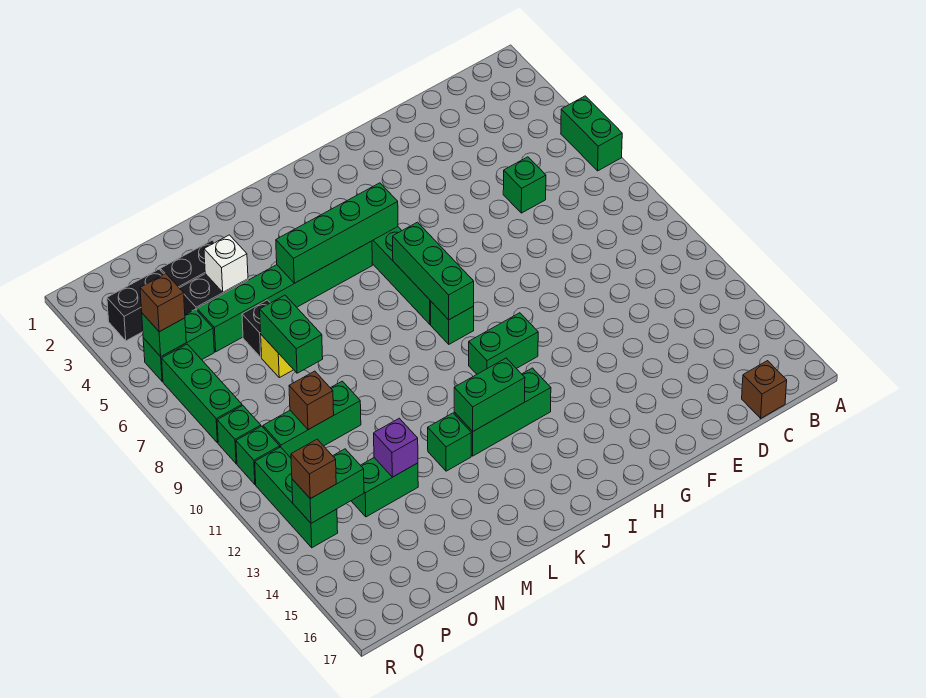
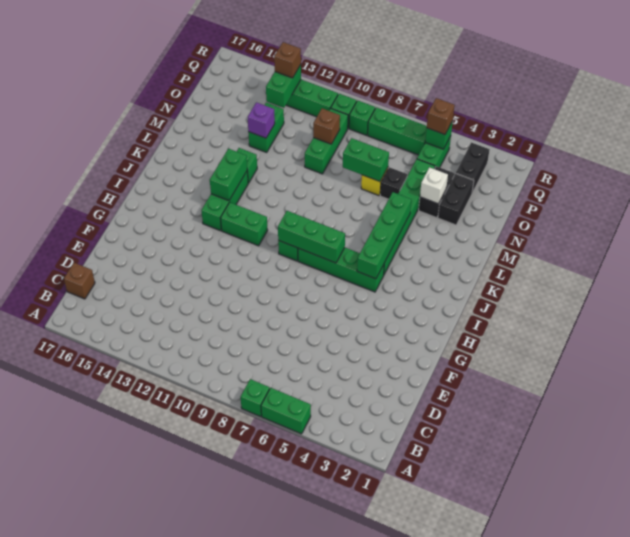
green brick D6 level 1 -> green brick A7 level 1
green brick H11:I11 level 1 -> green brick I11:I12 level 1

